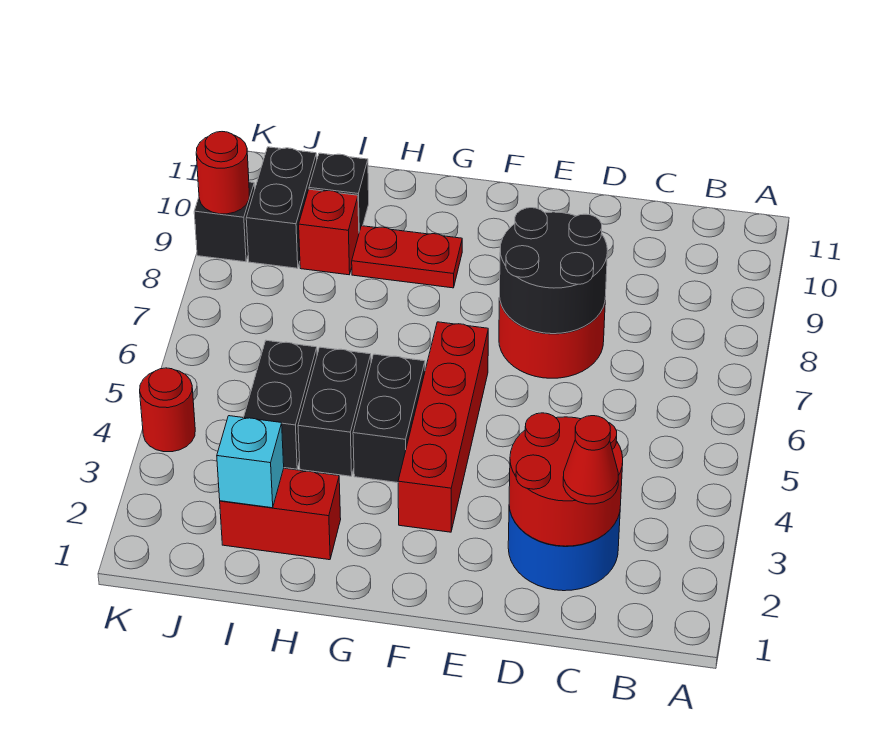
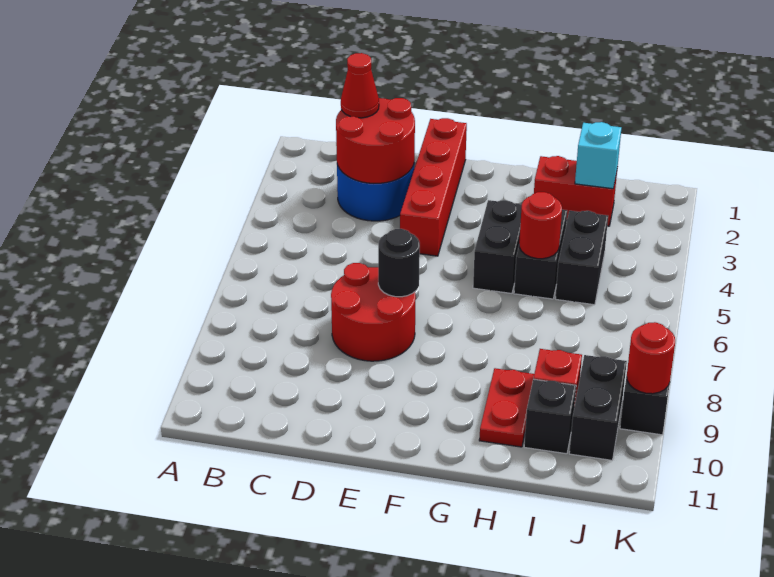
black round brick D7:E8 level 2 -> black round brick E7 level 2
red brick F3:F6 level 1 -> red brick E1:E4 level 1
red plate G9:H9 level 1 -> red plate H9:H10 level 1
red round brick K4 level 1 -> red round brick H5 level 2

